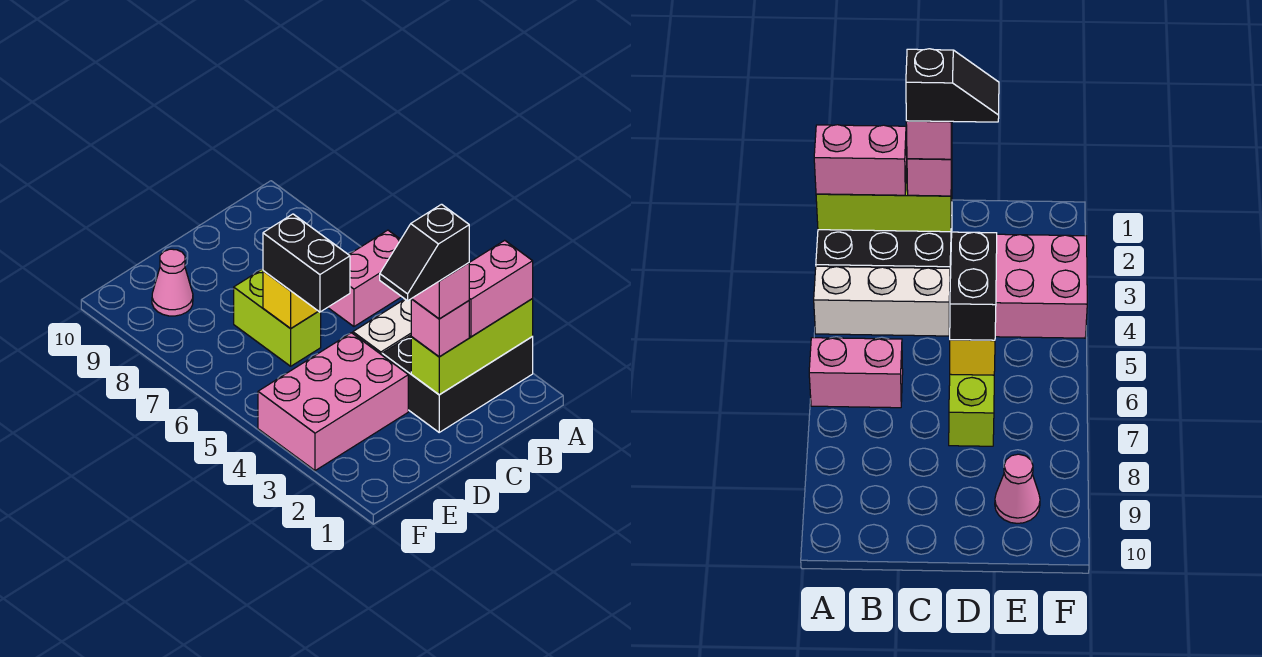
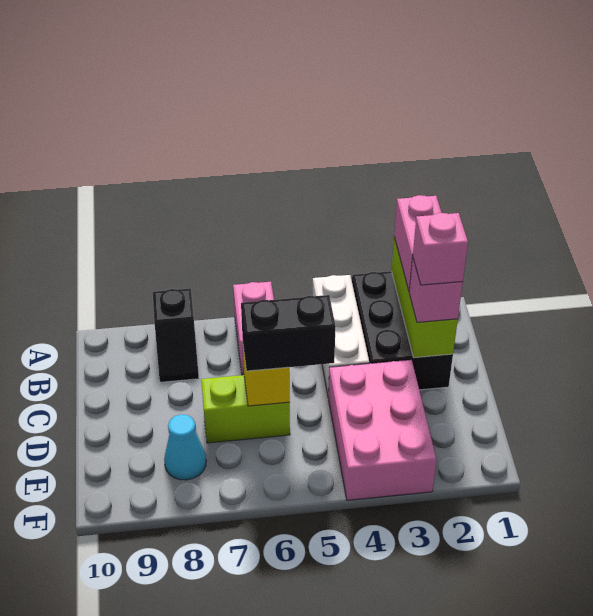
black slope C2:D2 level 5 top C -> black slope A8:B8 level 1 top A
none -> cyan cone E8 level 1
pink cone E9 level 1 -> none

